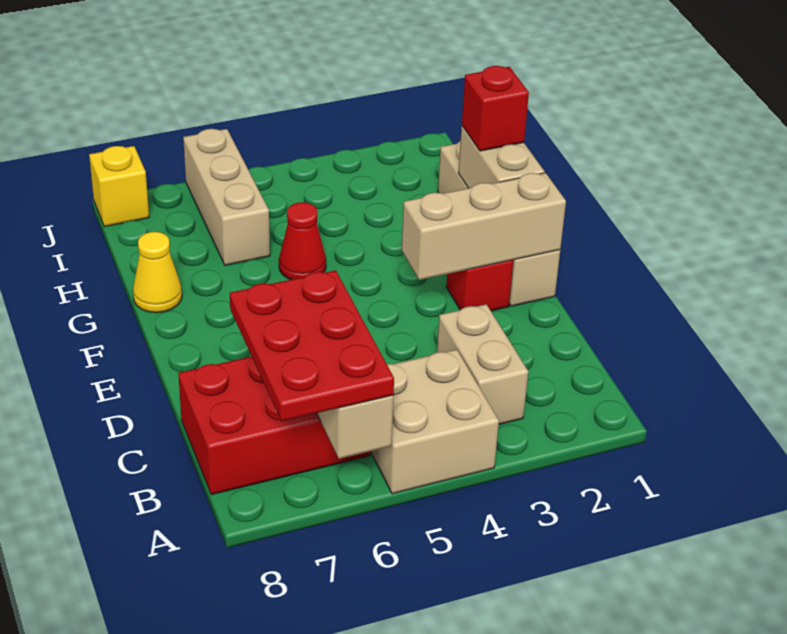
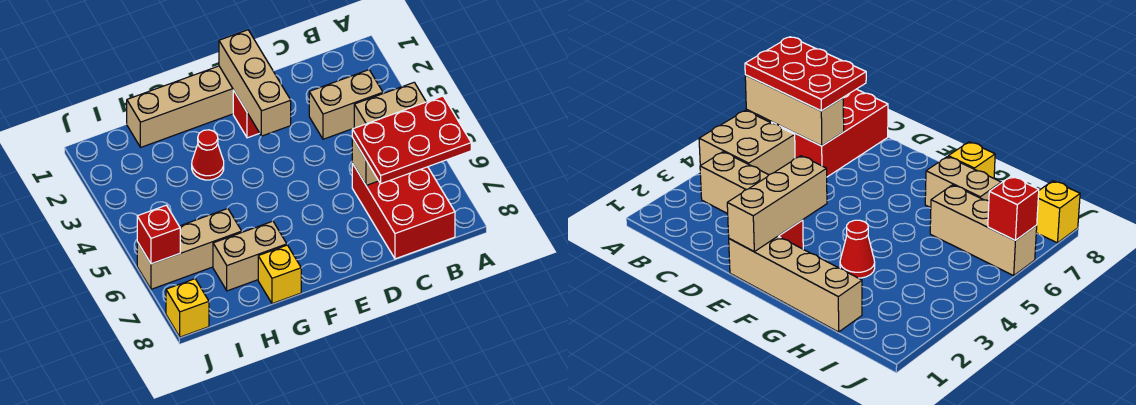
tan brick F1:G1 level 2 -> tan brick G7:H7 level 1
red brick G1 level 3 -> red brick J6 level 2
red cone G5 level 1 -> red cone G3 level 1
yellow cone G8 level 1 -> yellow brick G8 level 1

